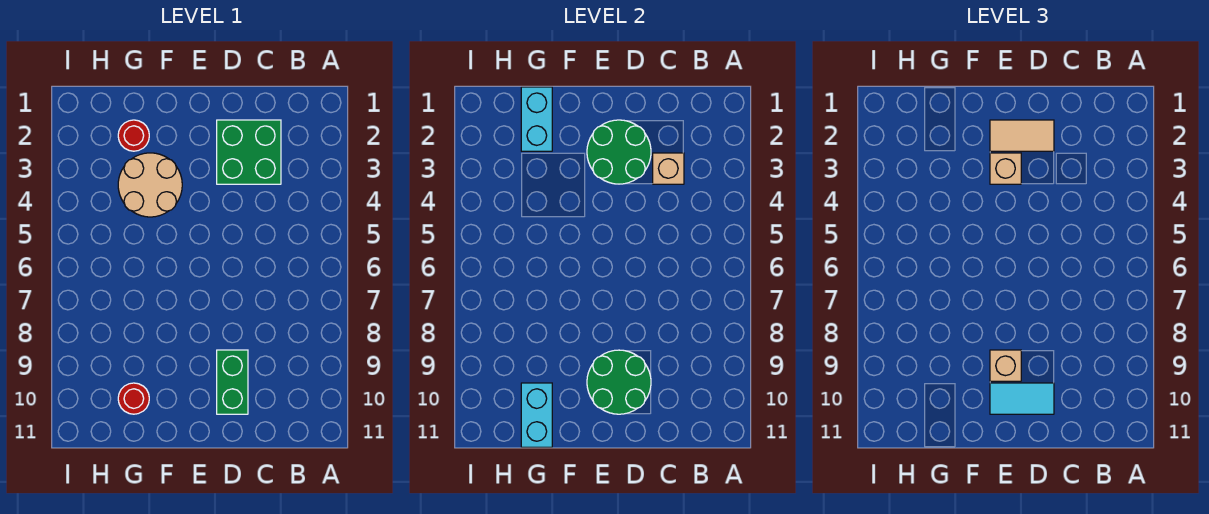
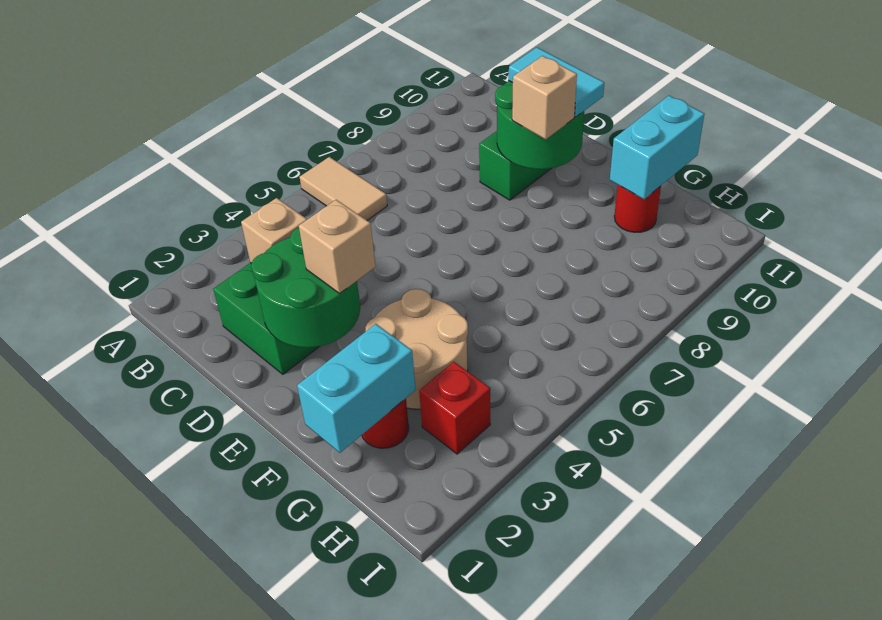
tan tile D2:E2 level 3 -> tan tile A6:B6 level 1
none -> red brick H3 level 1

